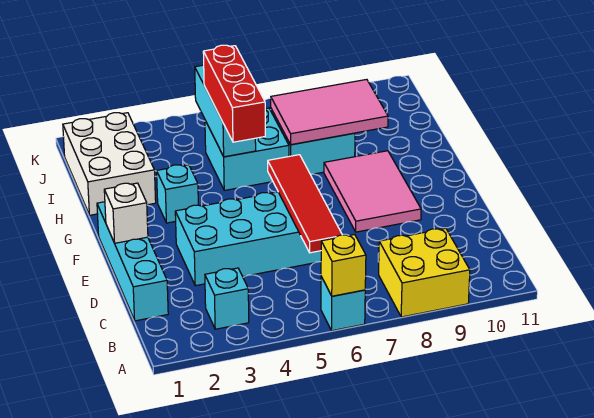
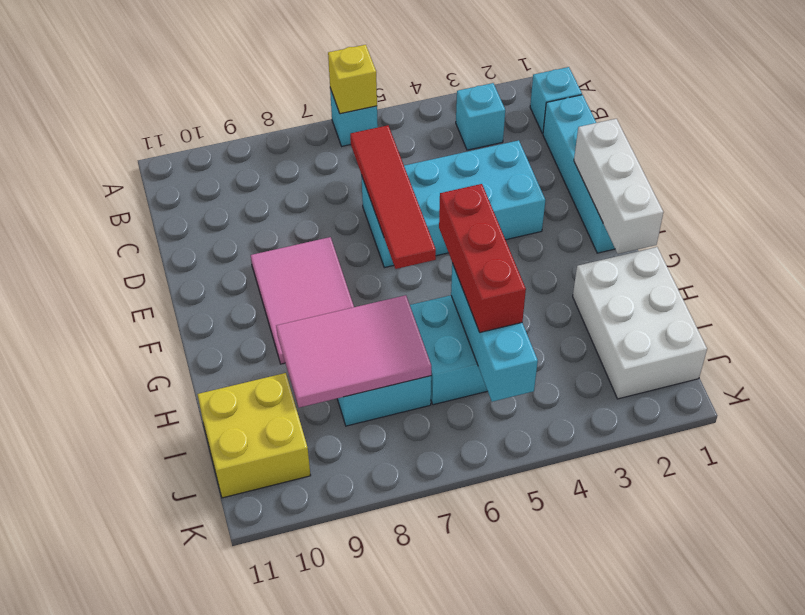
yellow brick A8:B9 level 1 -> yellow brick I10:J11 level 1
white brick E1 level 2 -> white brick E1:G1 level 2
cyan brick G3 level 1 -> cyan brick B1 level 1

